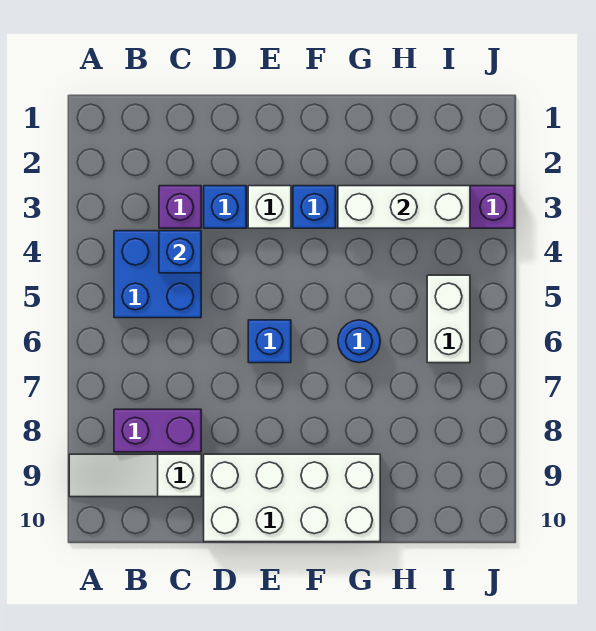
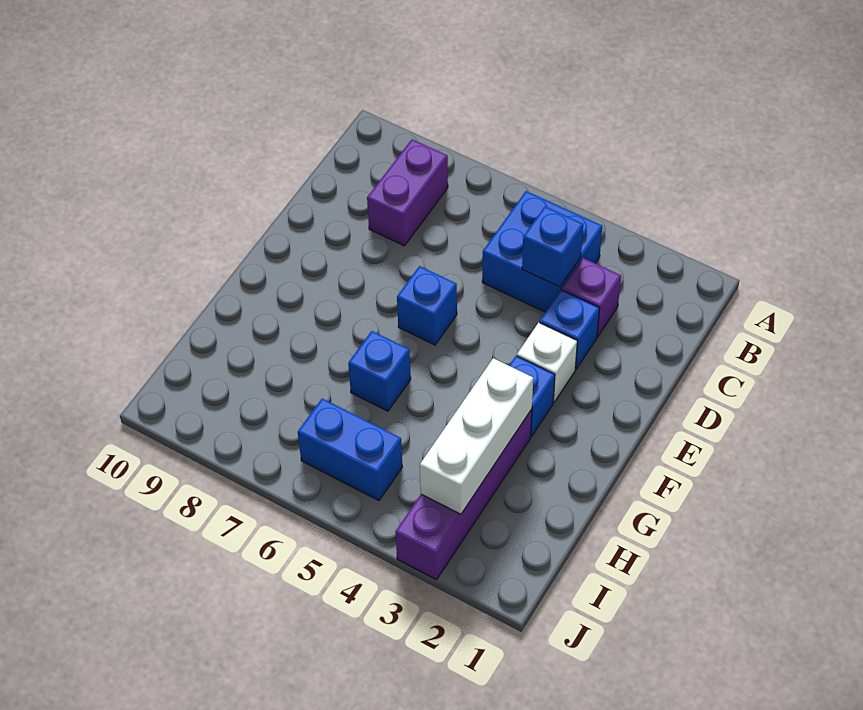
white slope A9:C9 level 1 top C -> none
white brick D9:G10 level 1 -> none
blue round brick G6 level 1 -> blue brick G6 level 1
white brick I5:I6 level 1 -> blue brick I5:I6 level 1

